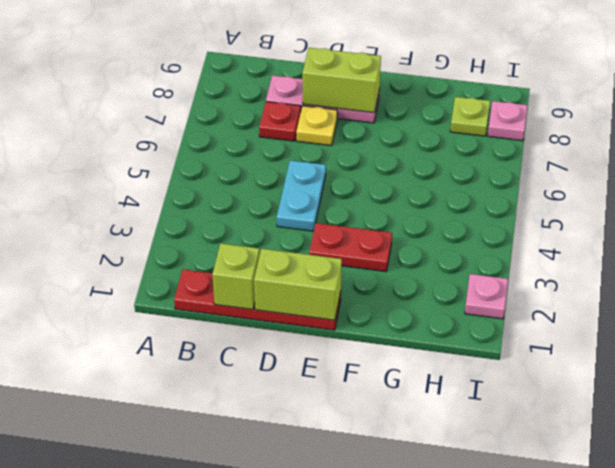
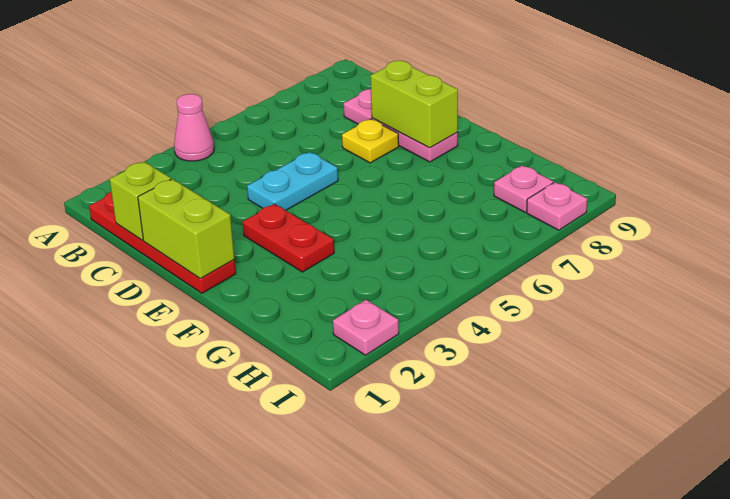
none -> pink cone A4 level 1
red plate C7 level 1 -> none
lime plate H8 level 1 -> pink plate H8 level 1

